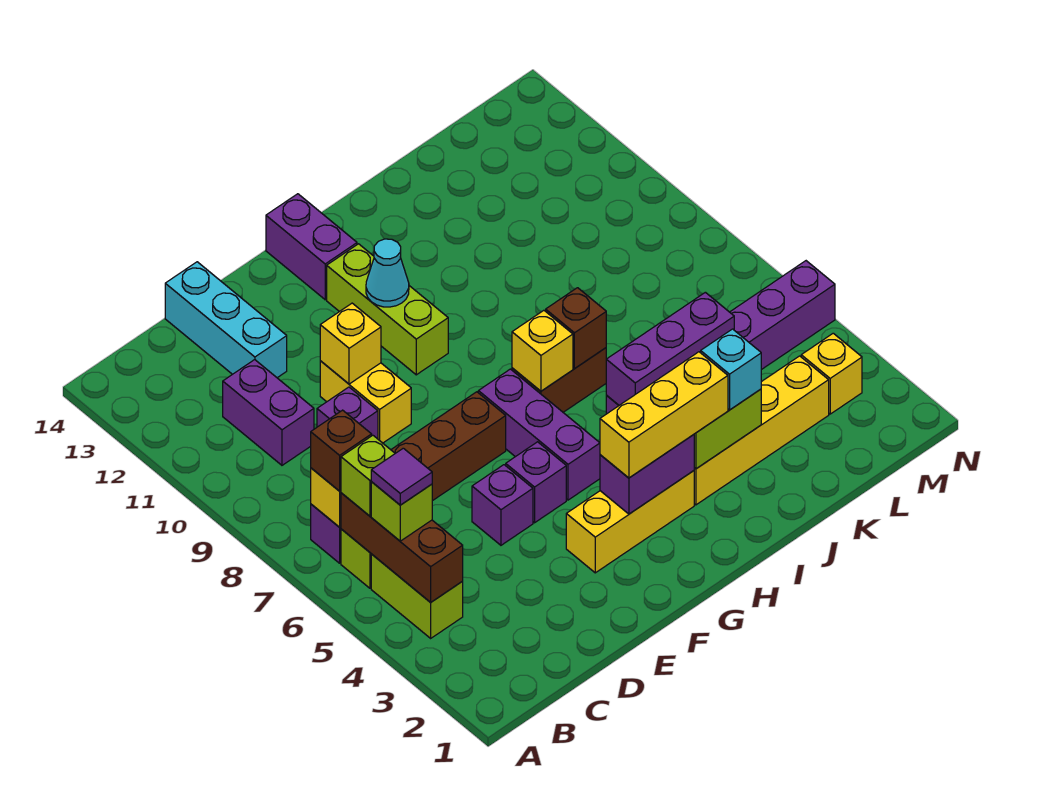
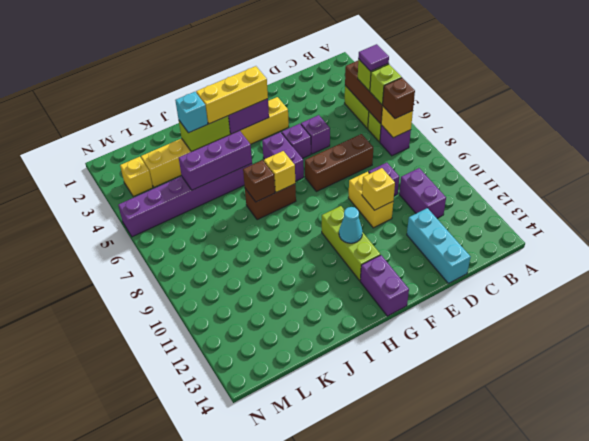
purple brick G5:G7 level 1 -> purple brick G5:G6 level 1

